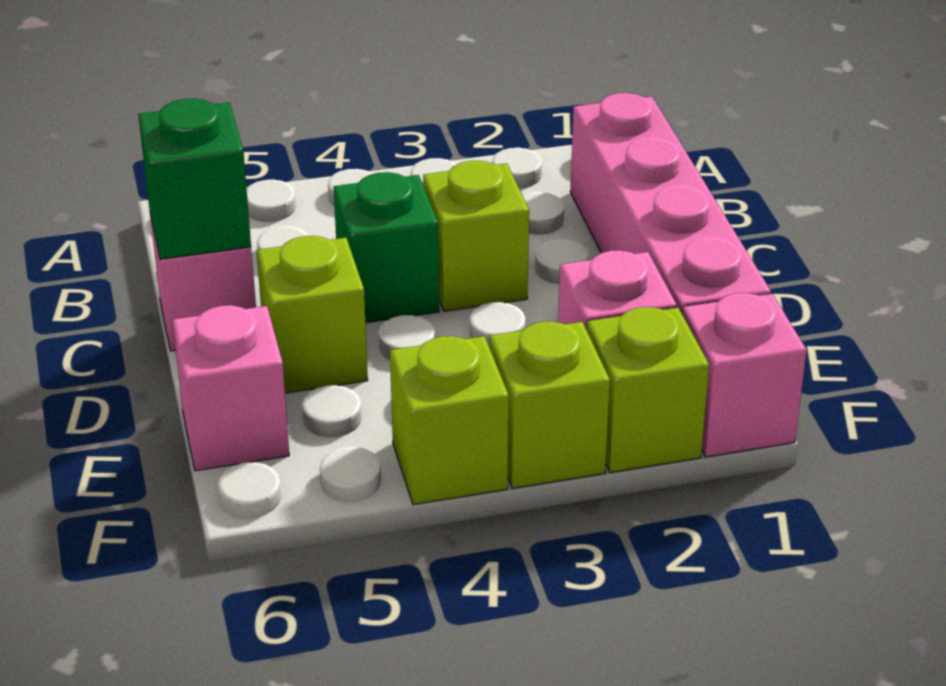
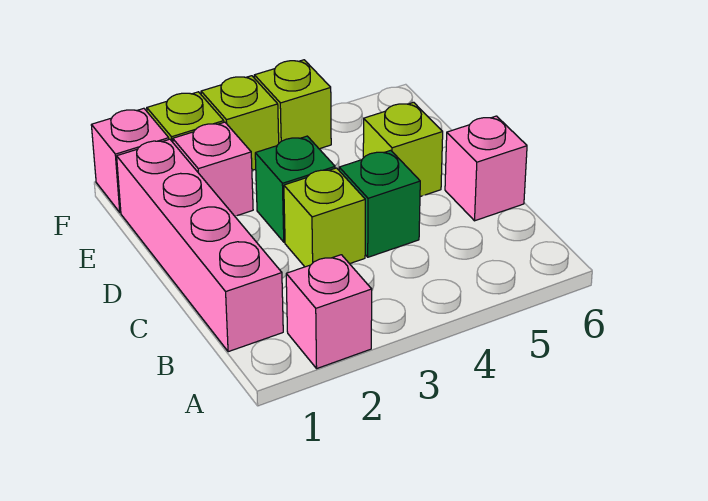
green brick C6 level 2 -> green brick D3 level 1
pink brick E6 level 1 -> pink brick A2 level 1

